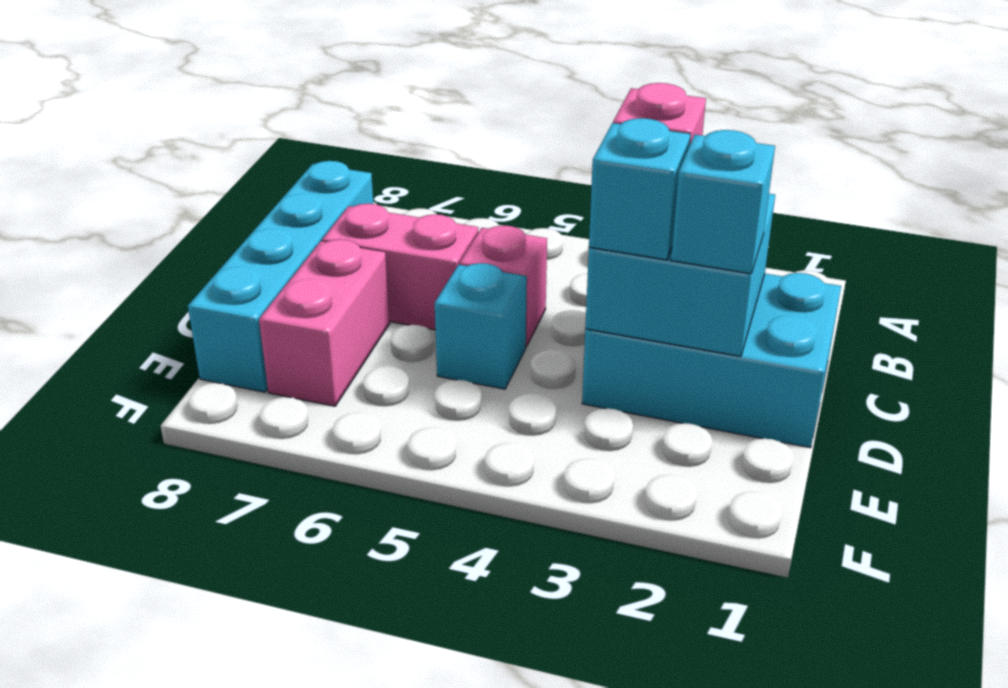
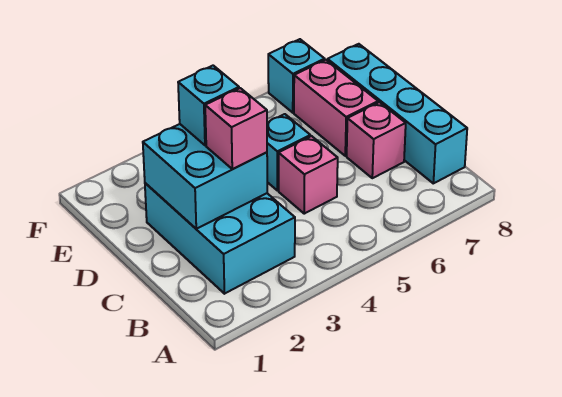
cyan brick C1:D3 level 1 -> cyan brick B2:D3 level 1
pink brick C6:C7 level 1 -> pink brick C7 level 1
cyan brick D2 level 3 -> cyan brick F7 level 1

